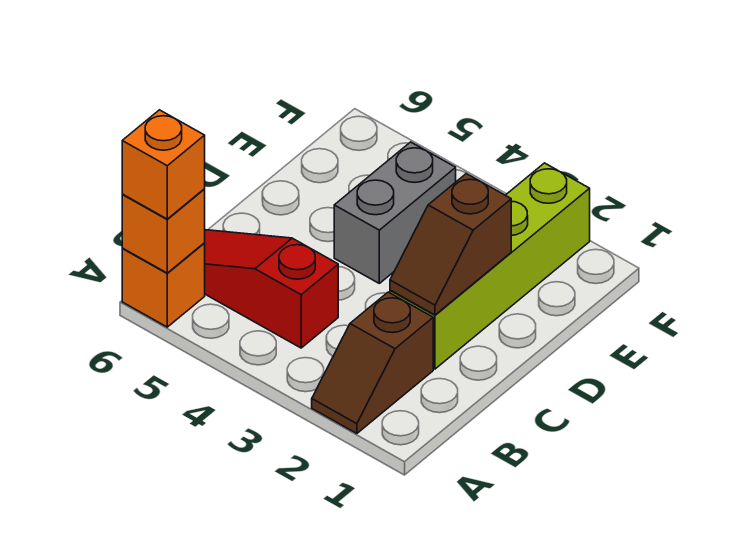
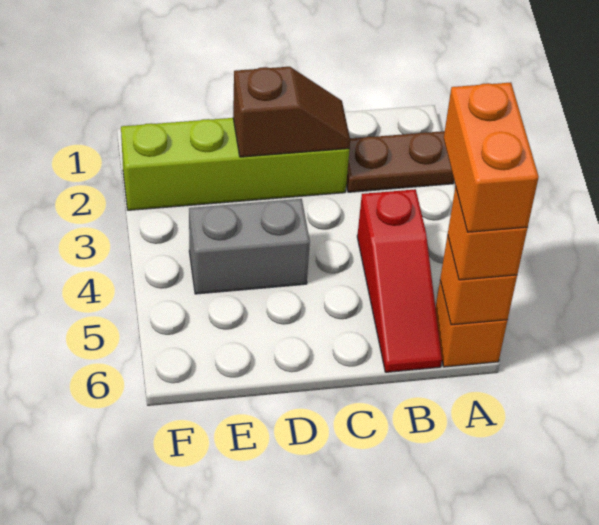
brown slope A2:B2 level 1 top B -> brown plate A2:B2 level 1
none -> orange brick A5:A6 level 4

